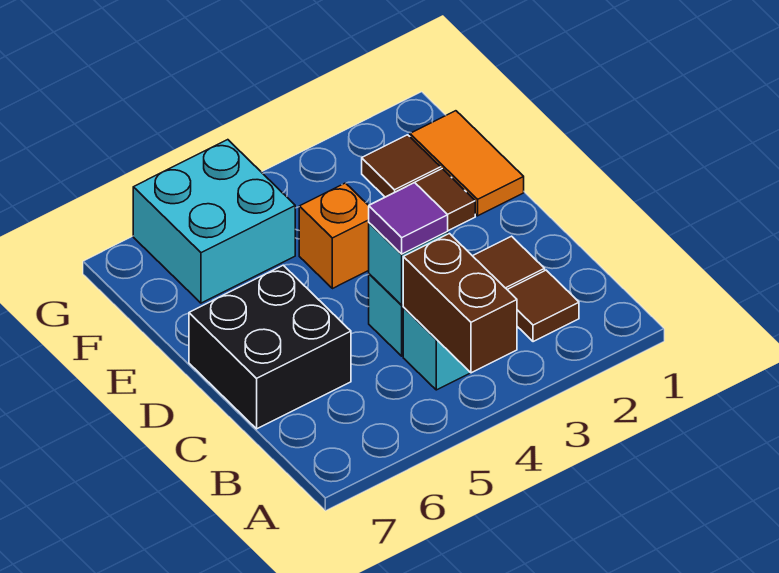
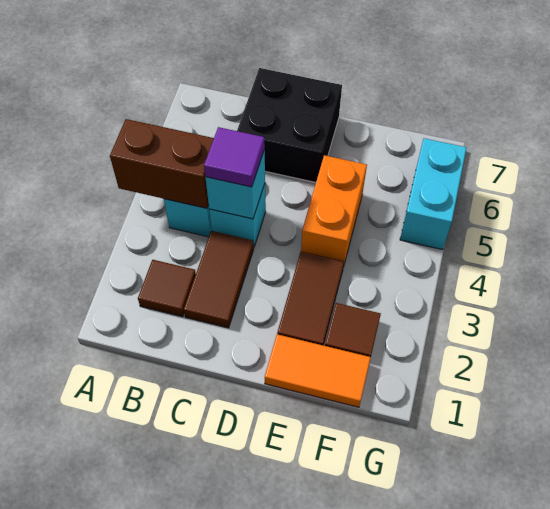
orange brick E4 level 1 -> orange brick E4:E5 level 1
cyan brick F5:G6 level 1 -> cyan brick G5:G6 level 1

